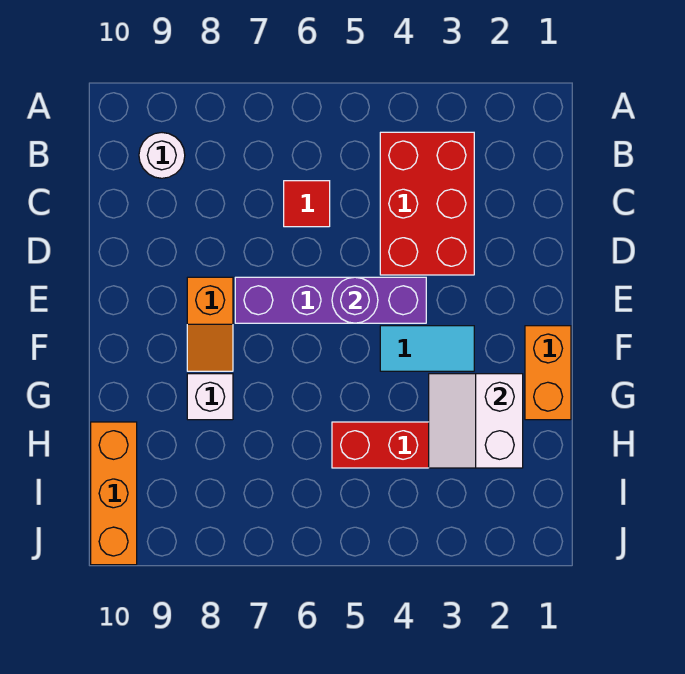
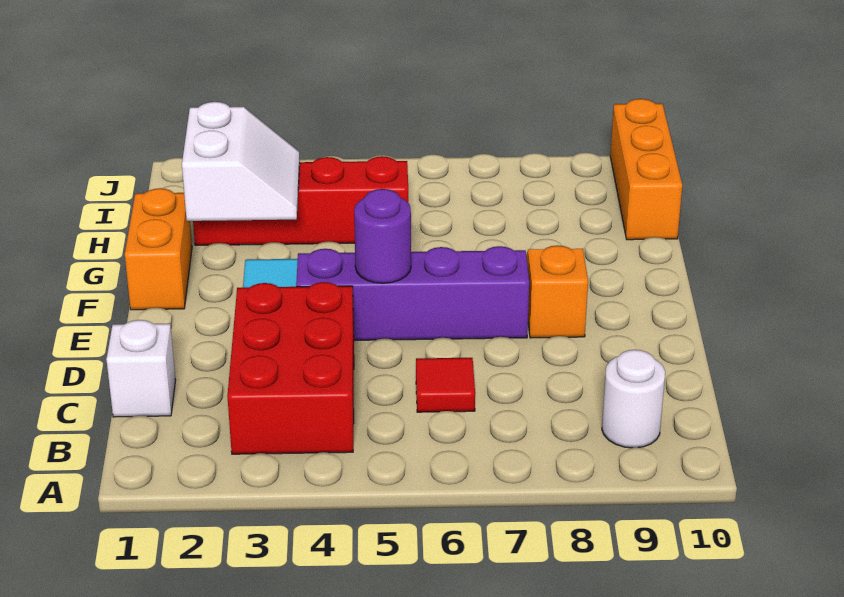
white brick G8 level 1 -> white brick C1 level 1

